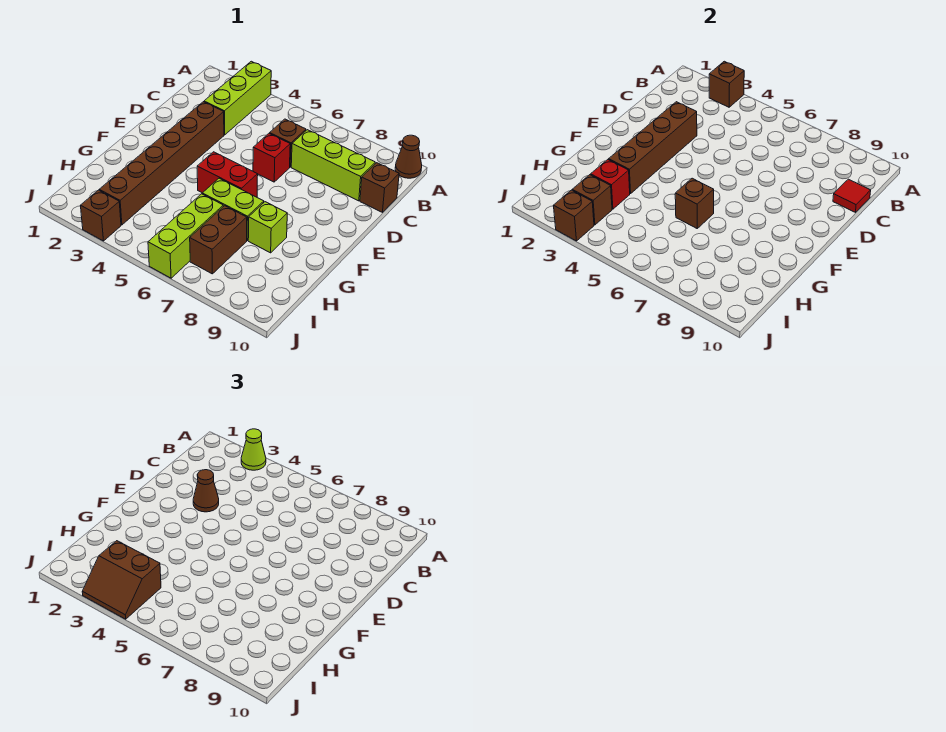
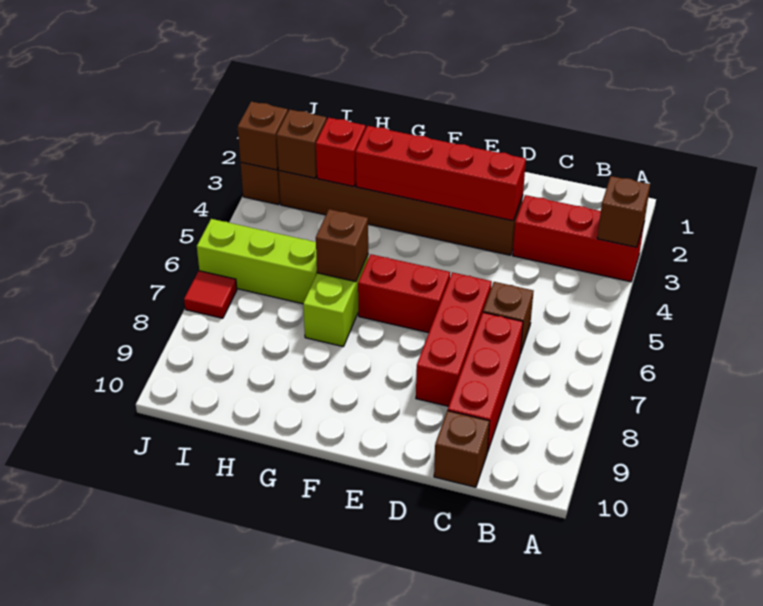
lime brick A3:C3 level 1 -> red brick A3:C3 level 1
lime cone A3 level 3 -> none
brown cone A10 level 1 -> none
lime brick C7:C9 level 1 -> red brick C7:C9 level 1
red tile C10 level 2 -> red tile J7 level 1
brown brick D3:G3 level 2 -> red brick D3:G3 level 2
brown cone D3 level 3 -> none
red brick D6 level 1 -> red brick D6:D8 level 1
red brick F5:F6 level 1 -> red brick E6:F6 level 1
lime brick G8 level 1 -> none
brown brick H7:I7 level 1 -> none
brown slope I3:J4 level 3 top I -> none

